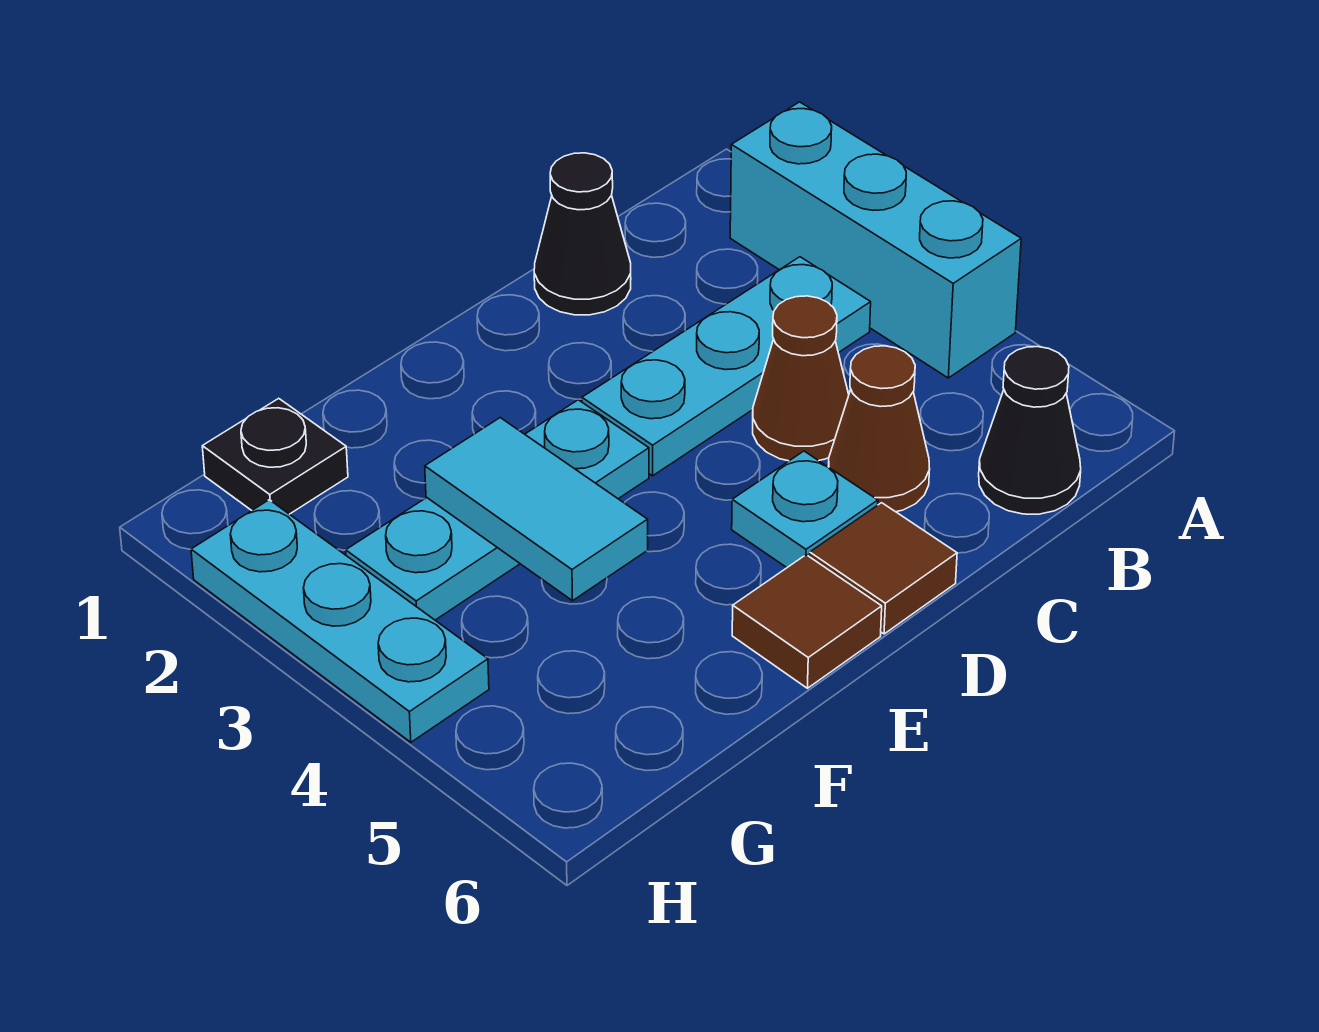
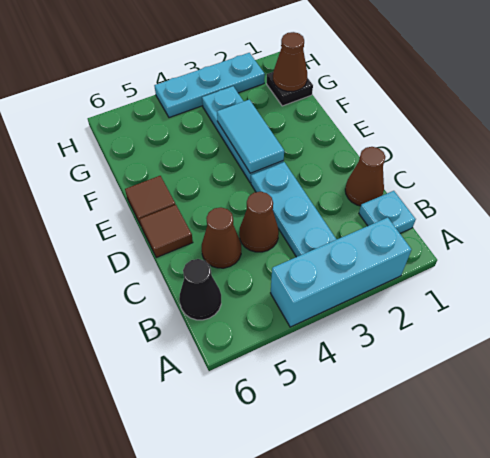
black cone C1 level 1 -> brown cone C1 level 1
cyan plate D5 level 1 -> cyan plate B1 level 1
cyan tile F3:F4 level 2 -> cyan tile E3:F3 level 2
none -> brown cone G1 level 2

